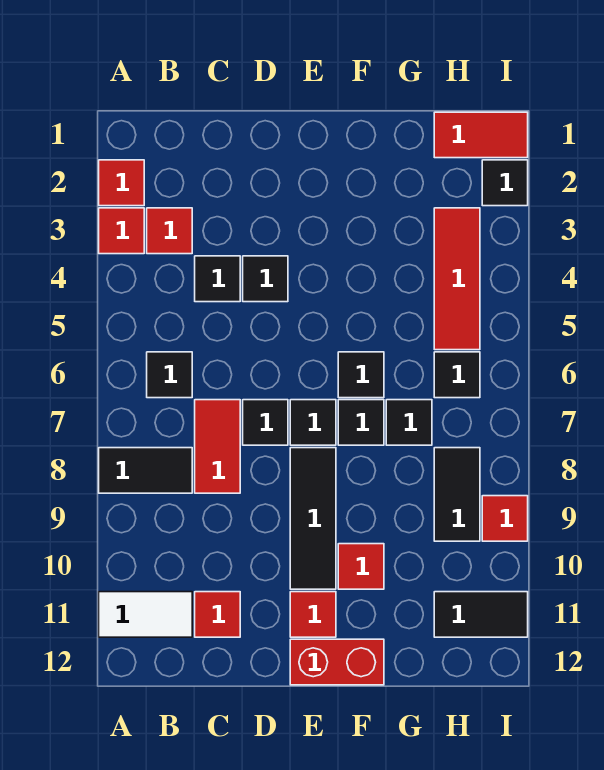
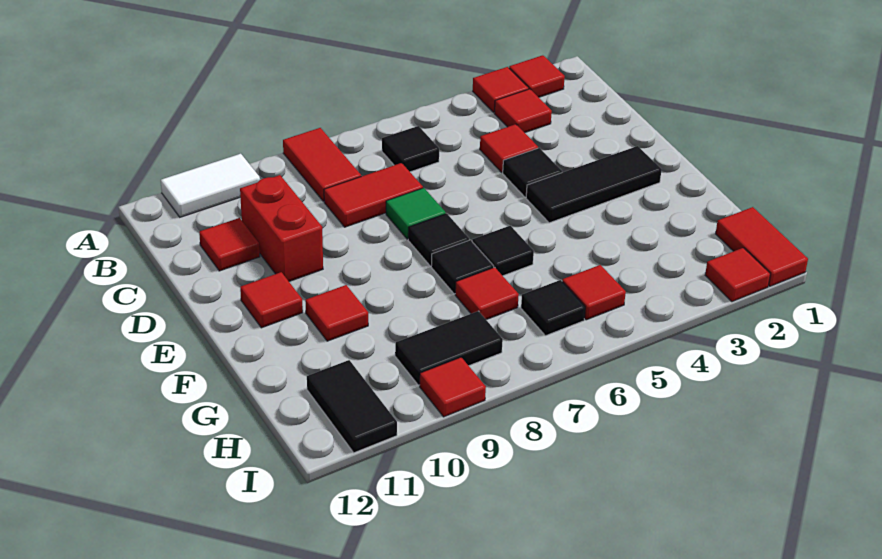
black tile A8:B8 level 1 -> red tile A8:B8 level 1
white tile A11:B11 level 1 -> white tile A10:A11 level 1
black tile C4 level 1 -> red tile C4 level 1
black tile D7 level 1 -> green tile D7 level 1
black tile E8:E10 level 1 -> black tile E2:E4 level 1
red brick E12:F12 level 1 -> red brick C10:D10 level 1
black tile G7 level 1 -> red tile G7 level 1
red tile H3:H5 level 1 -> red tile H5 level 1
black tile I2 level 1 -> red tile I2 level 1

